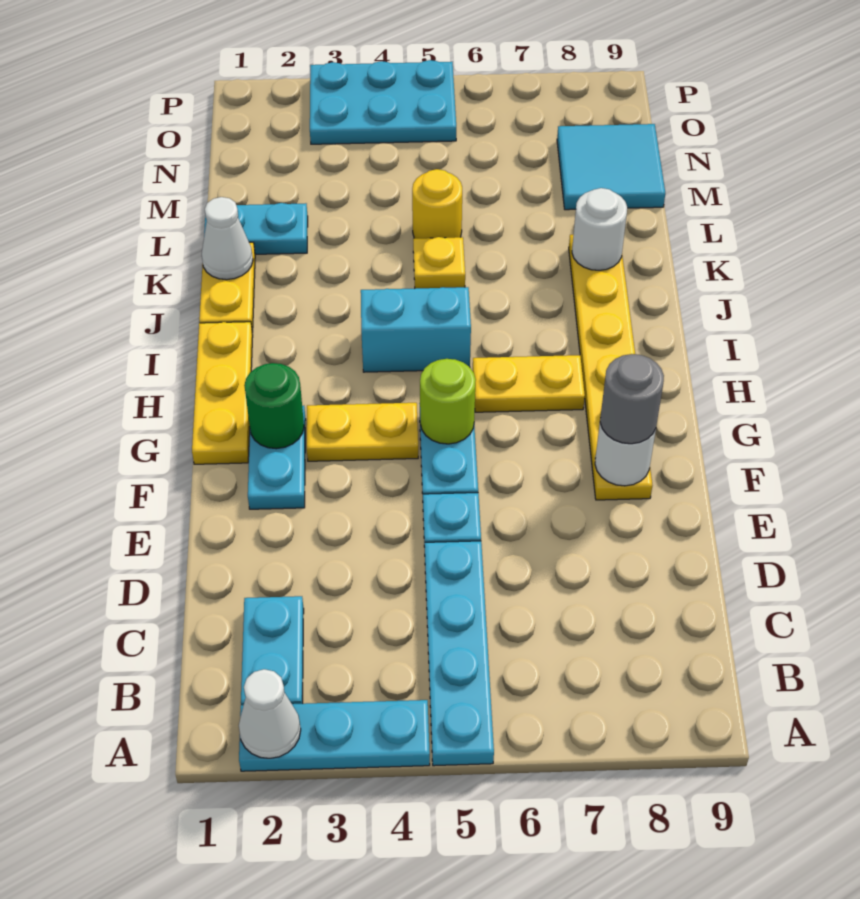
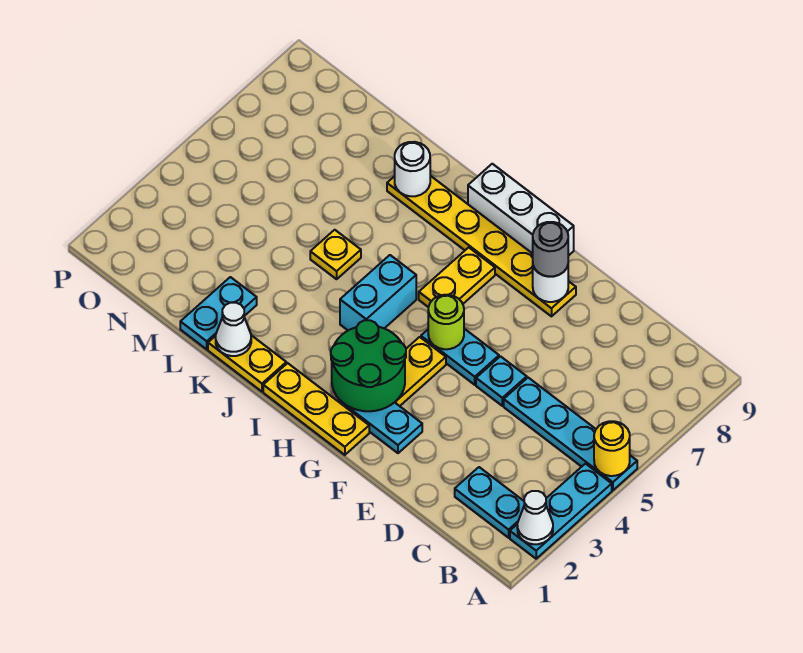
green round brick G2 level 2 -> green round brick G2:H3 level 2
none -> white brick G9:I9 level 1
yellow round brick L5 level 1 -> yellow round brick A5 level 2
cyan tile M8:N9 level 1 -> none
cyan plate O3:P5 level 1 -> none

